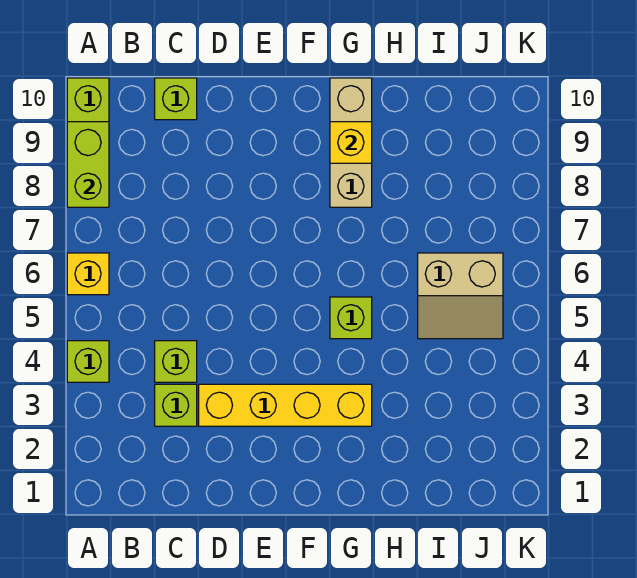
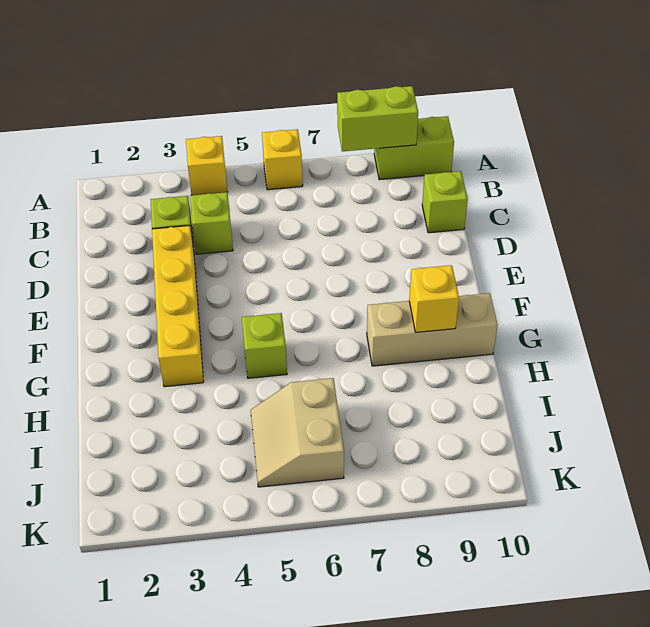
lime brick A4 level 1 -> yellow brick A4 level 1

